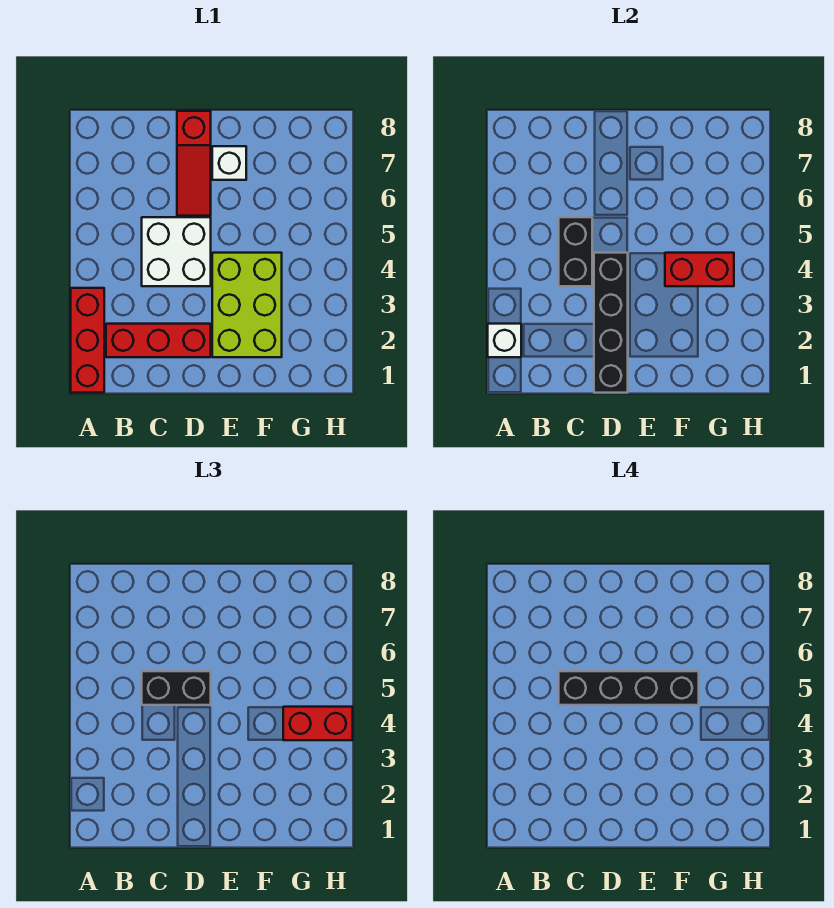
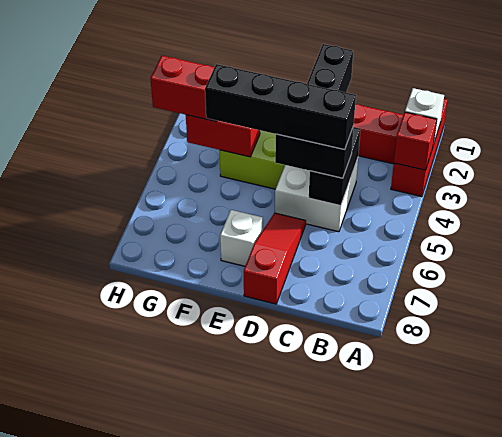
none -> red brick A3 level 2

